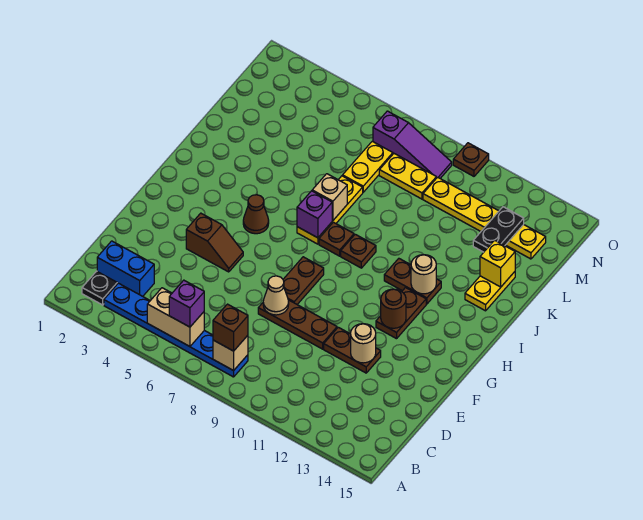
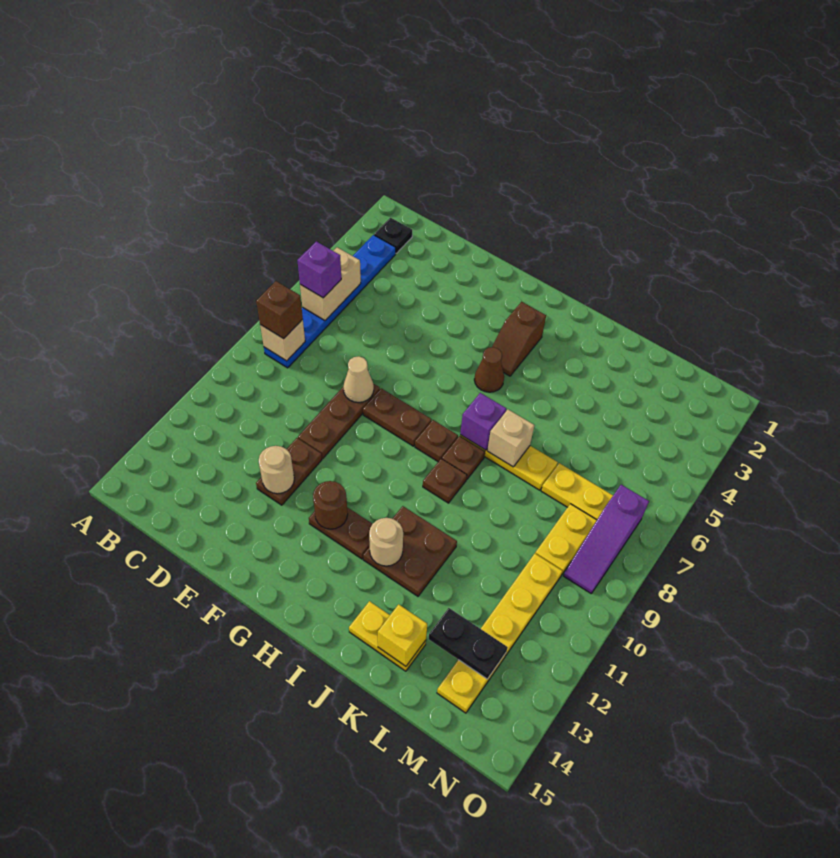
blue brick C2:C3 level 1 -> none
brown slope F4:F5 level 1 top 4 -> brown slope H3:H4 level 1 top 3
brown plate I11:I12 level 1 -> brown plate I11:J12 level 1
brown plate O10 level 1 -> brown plate H8 level 1

